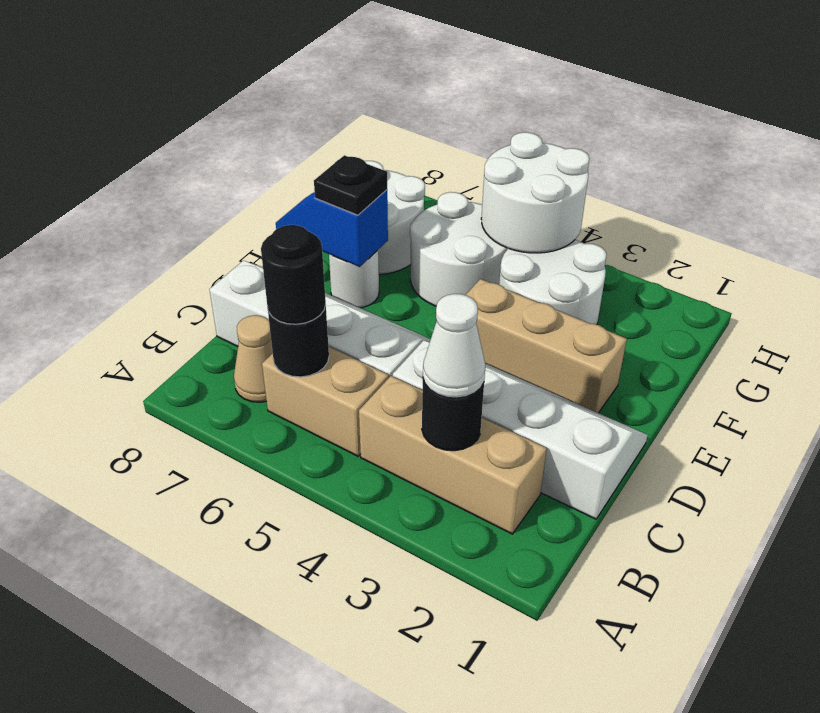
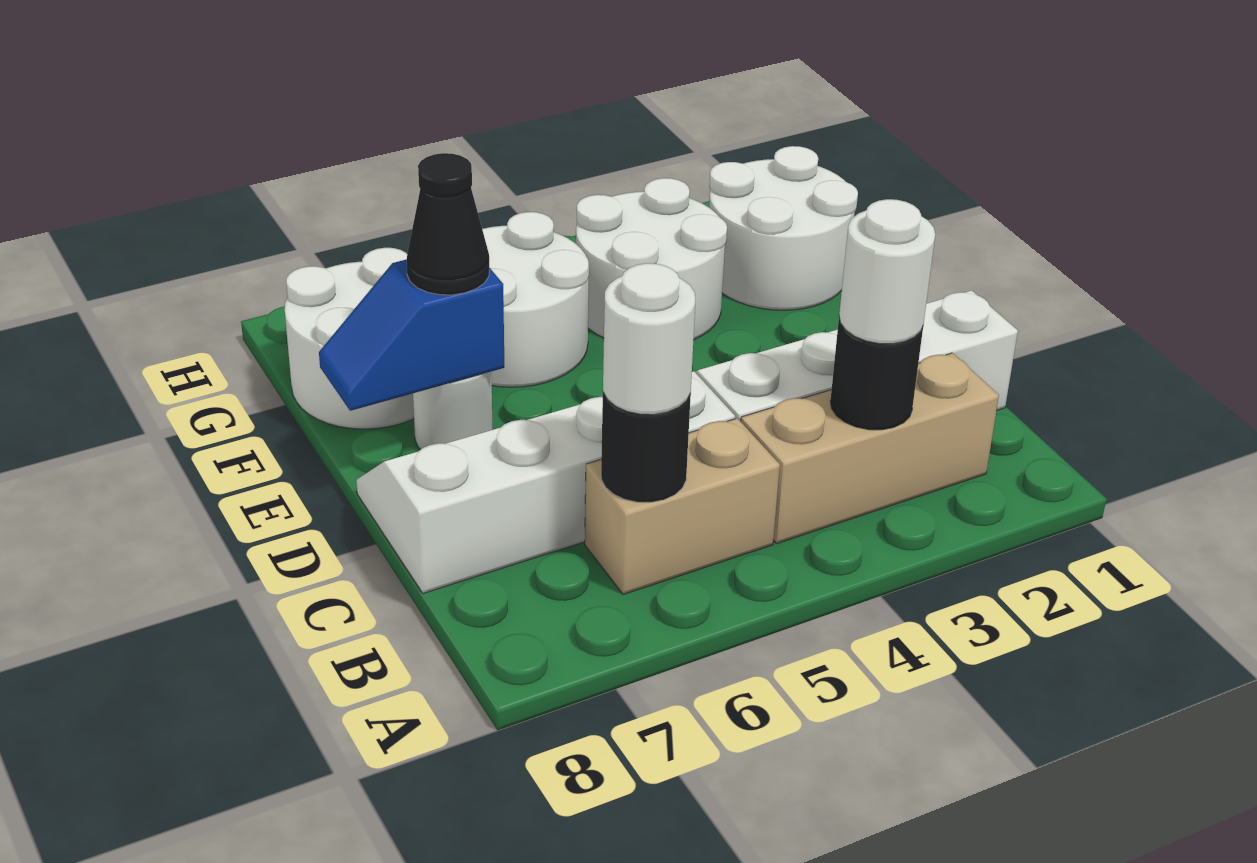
white cone B3 level 3 -> white round brick B3 level 3
black round brick B6 level 3 -> white round brick B6 level 3
tan cone B7 level 1 -> none
tan brick E2:E4 level 1 -> none
black plate E7 level 3 -> black cone E7 level 3
white round brick G4:H5 level 2 -> white round brick F1:G2 level 1

